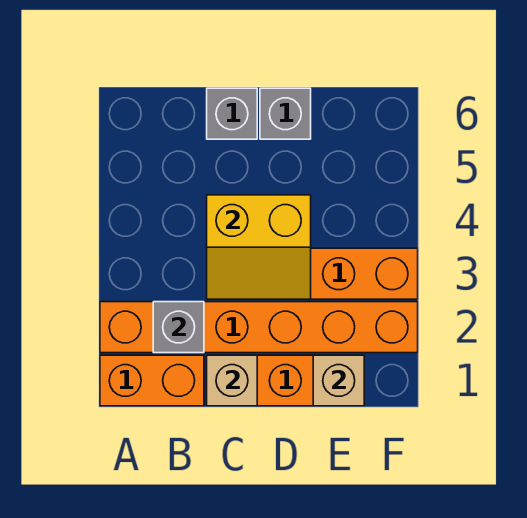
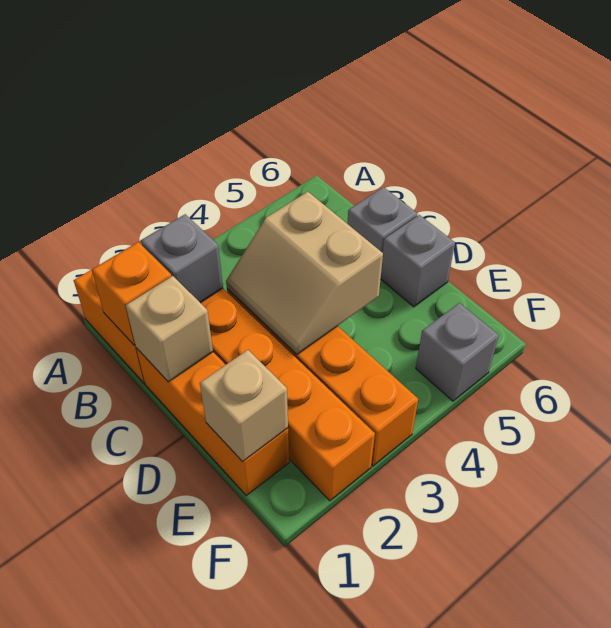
none -> orange brick B1 level 2
yellow slope C3:D4 level 2 top 4 -> tan slope C3:D4 level 2 top 4
none -> grey brick F5 level 1

